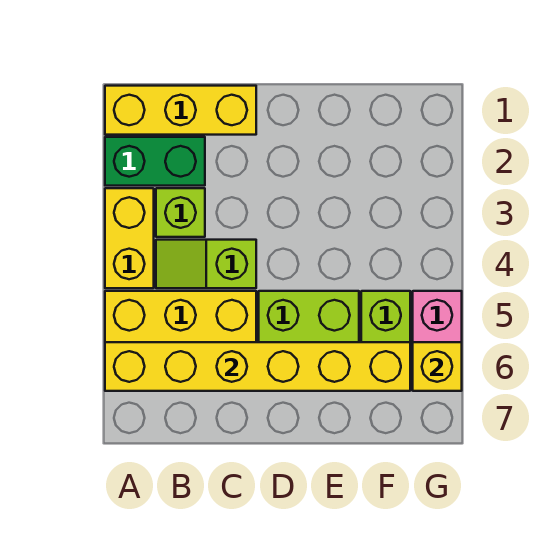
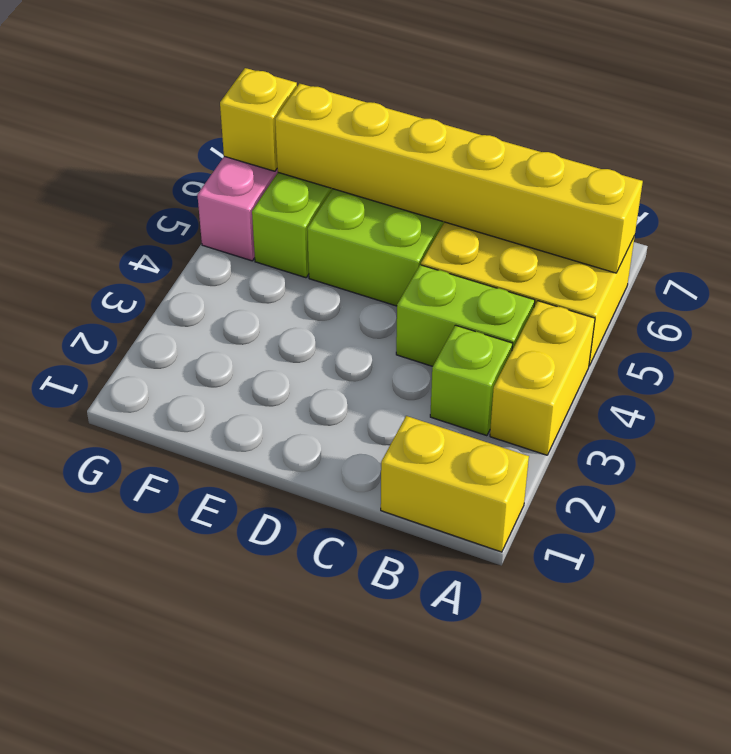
yellow brick A1:C1 level 1 -> yellow brick A1:B1 level 1
green brick A2:B2 level 1 -> none
lime slope B4:C4 level 1 top C -> lime brick B4:C4 level 1

